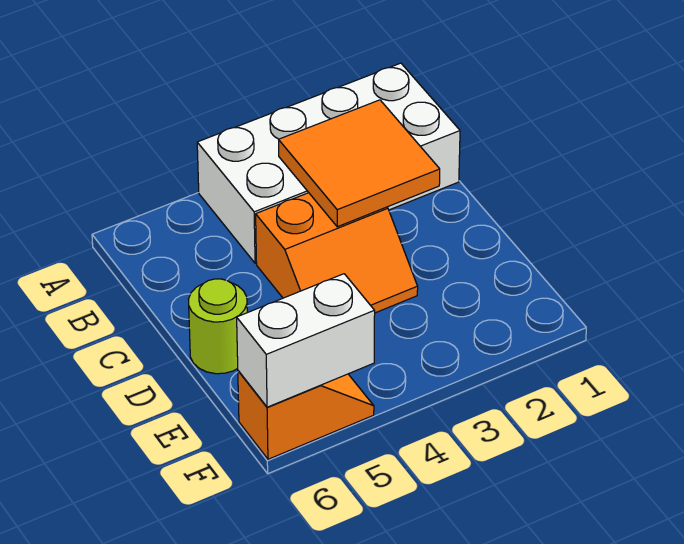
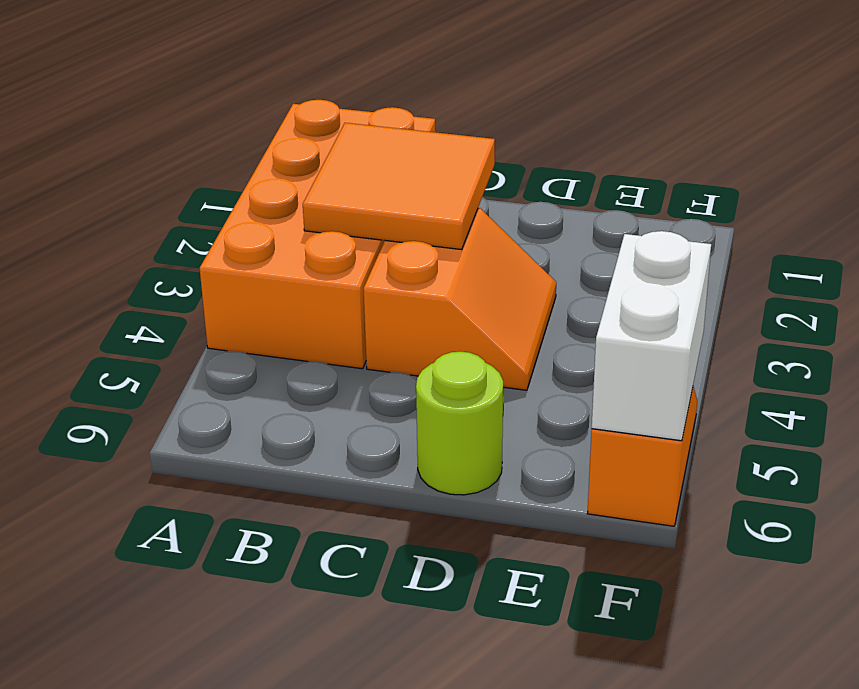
white brick A1:B4 level 1 -> orange brick A1:B4 level 1

